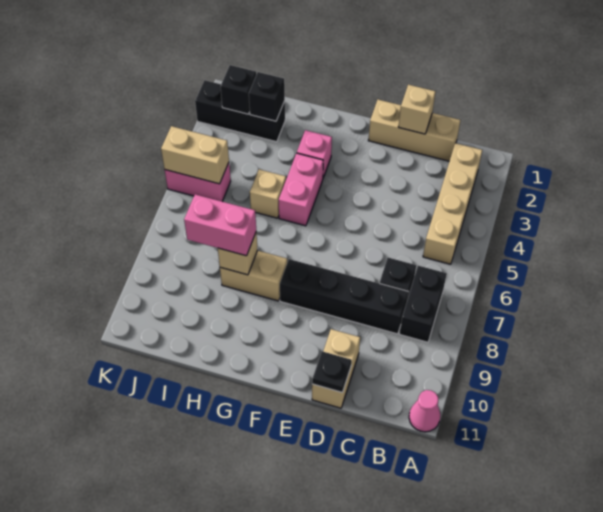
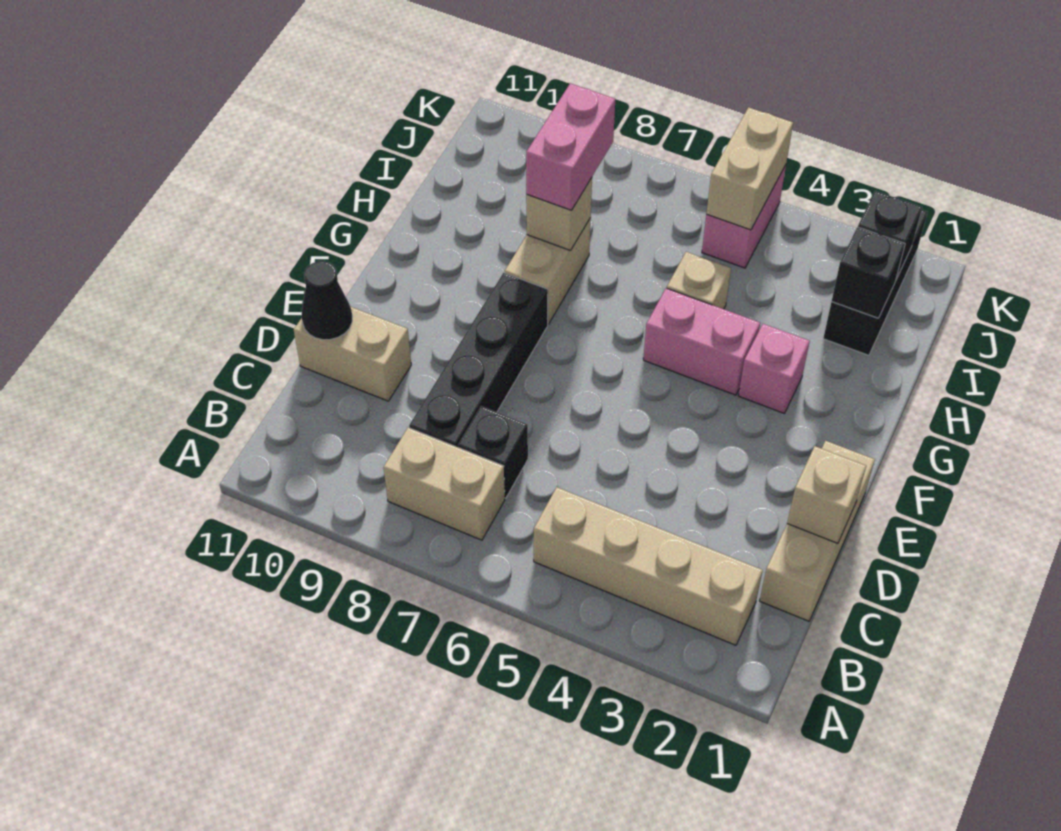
pink cone A11 level 1 -> none
black brick B7:B8 level 1 -> tan brick B7:B8 level 1
black plate D11 level 2 -> black cone D11 level 2

